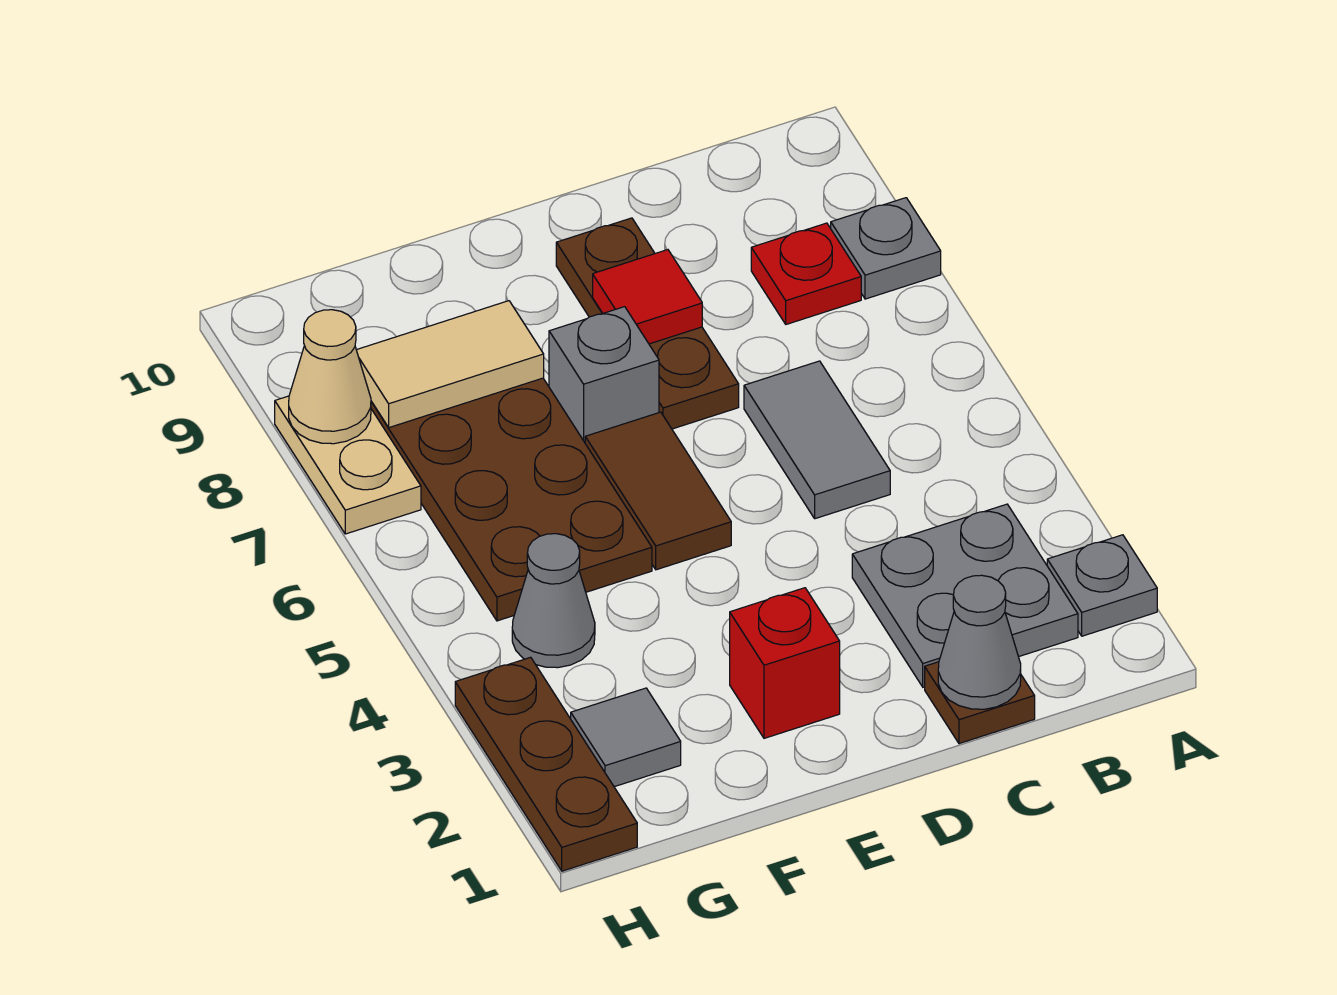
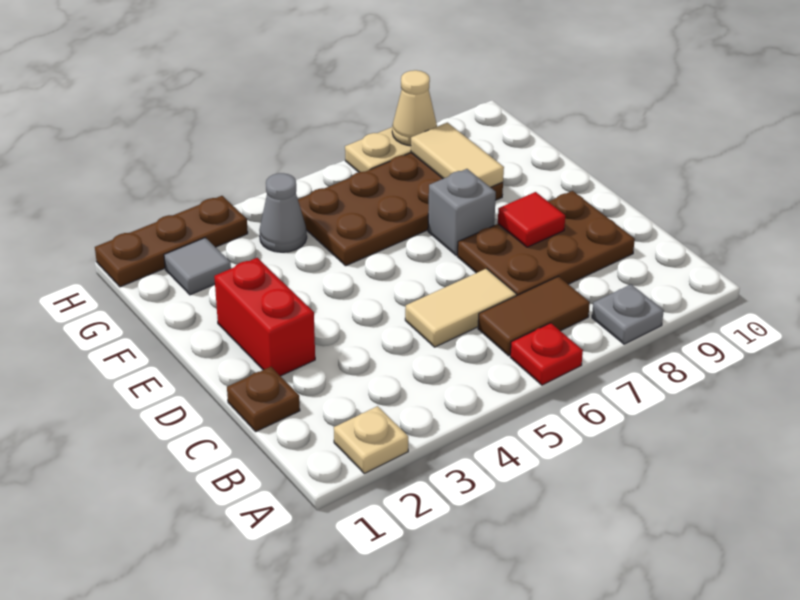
grey plate A2 level 1 -> tan plate A2 level 1
grey plate B2:C3 level 1 -> none
red plate B8 level 1 -> red plate A6 level 1
grey cone C1 level 2 -> none
grey tile C5:C6 level 1 -> tan tile C5:C6 level 1
brown plate D7:D9 level 1 -> brown plate C7:D9 level 1
red brick E2 level 1 -> red brick D2:E2 level 1
brown tile E5:E6 level 1 -> brown tile B6:B7 level 1

